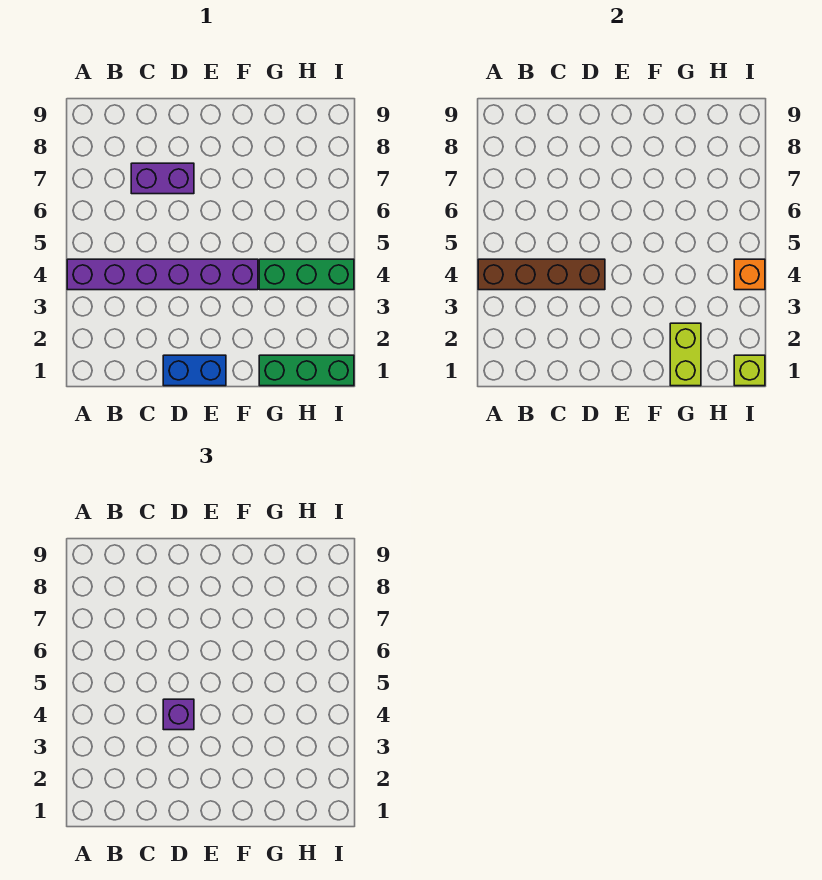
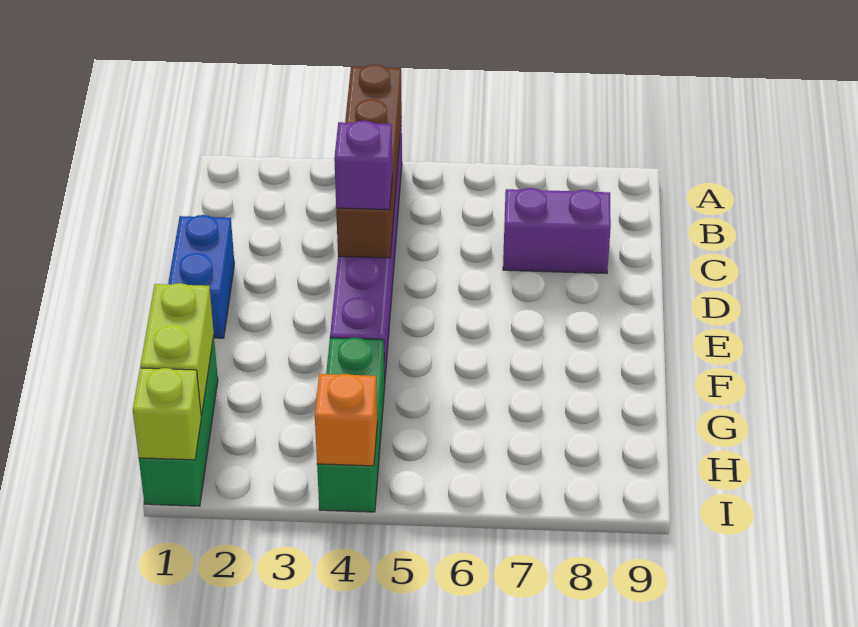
purple brick C7:D7 level 1 -> purple brick C7:C8 level 1
lime brick G1:G2 level 2 -> lime brick G1:H1 level 2

